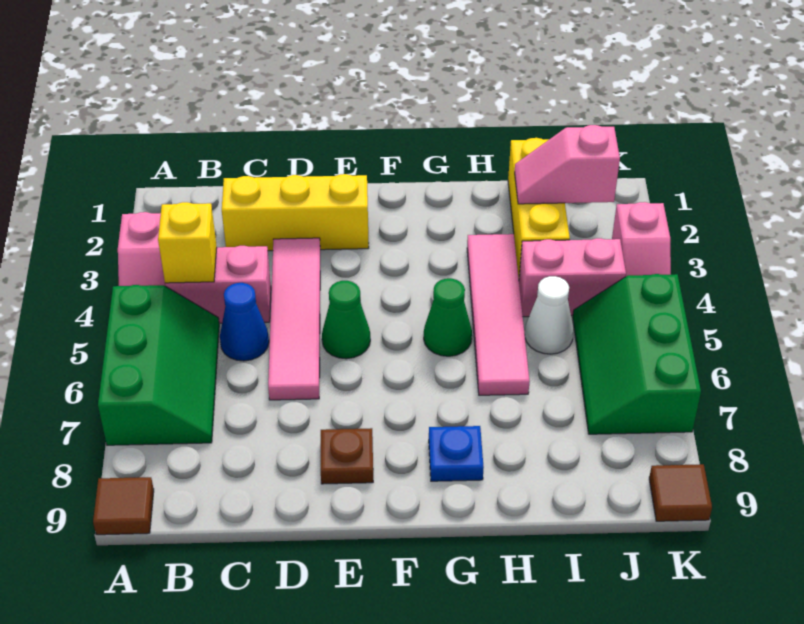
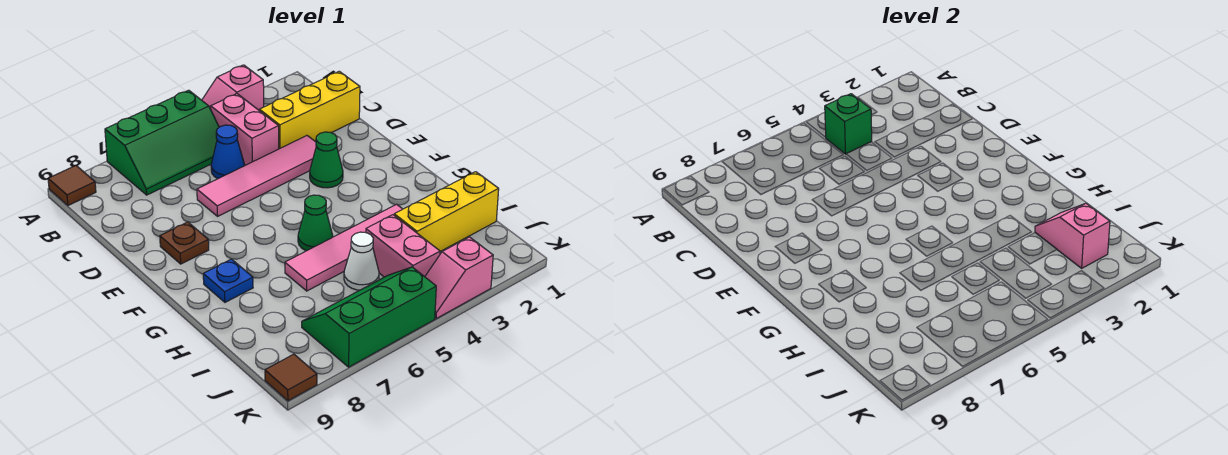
yellow brick B4 level 2 -> green brick B4 level 2
yellow brick C2:E2 level 1 -> yellow brick C1:C3 level 1
green cone E5 level 1 -> green cone E3 level 1

